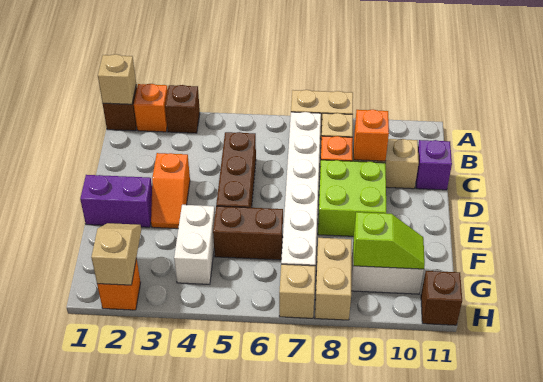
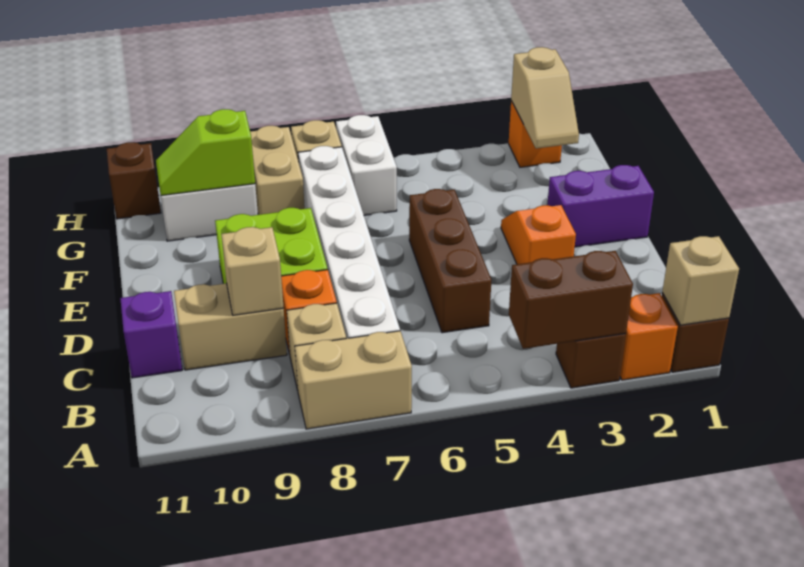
orange brick C9 level 2 -> tan brick C9 level 2
white brick F4:G4 level 1 -> white brick G6:H6 level 1
brown brick F5:F6 level 1 -> brown brick A3:A4 level 2

